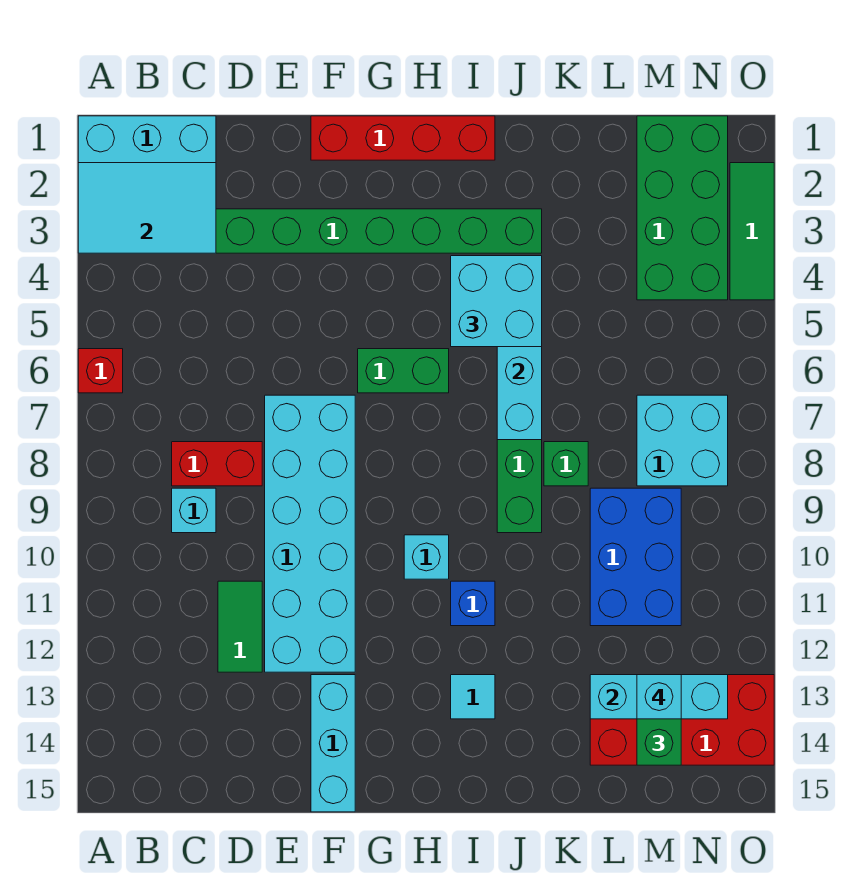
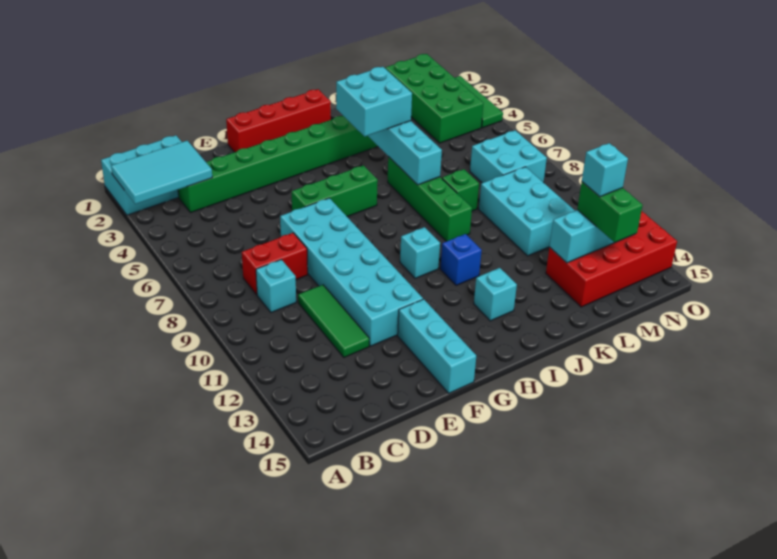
red brick A6 level 1 -> none
green tile D11:D12 level 1 -> green tile D10:D12 level 1
green brick G6:H6 level 1 -> green brick F6:H6 level 1
cyan tile I13 level 1 -> cyan brick I13 level 1
blue brick L9:M11 level 1 -> cyan brick L9:M11 level 1

